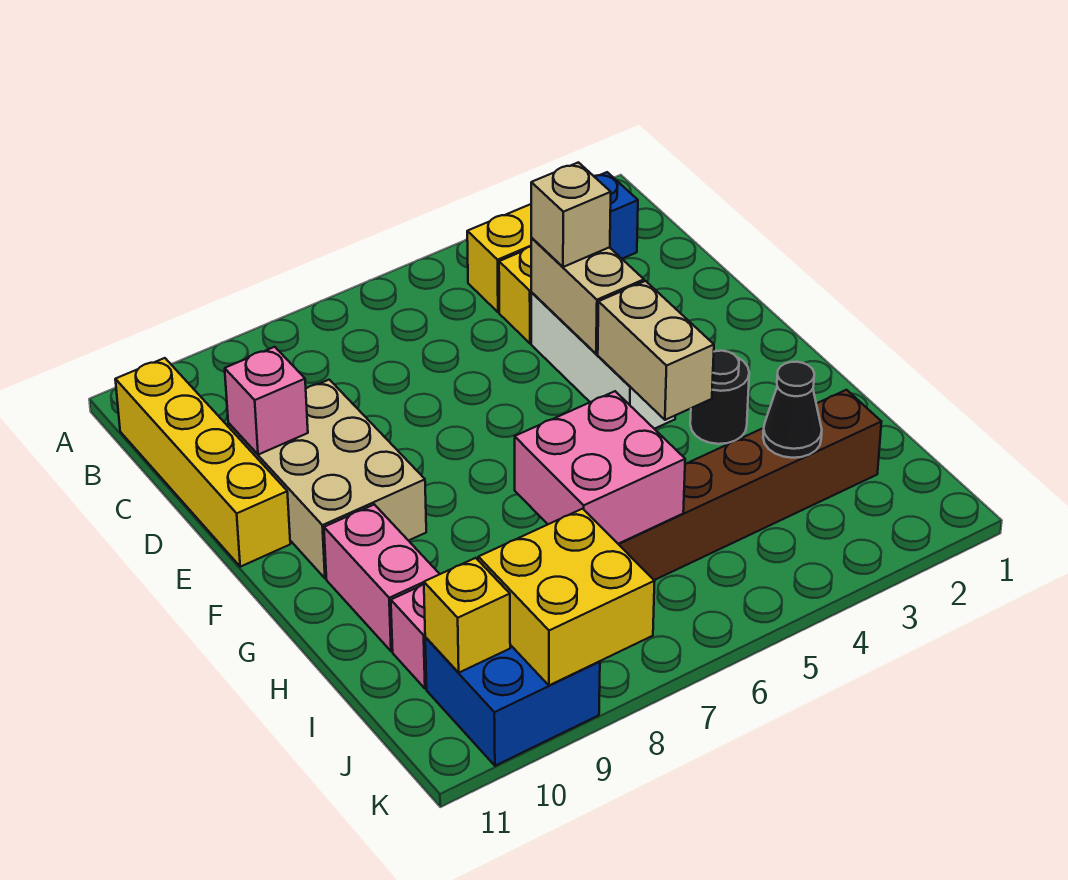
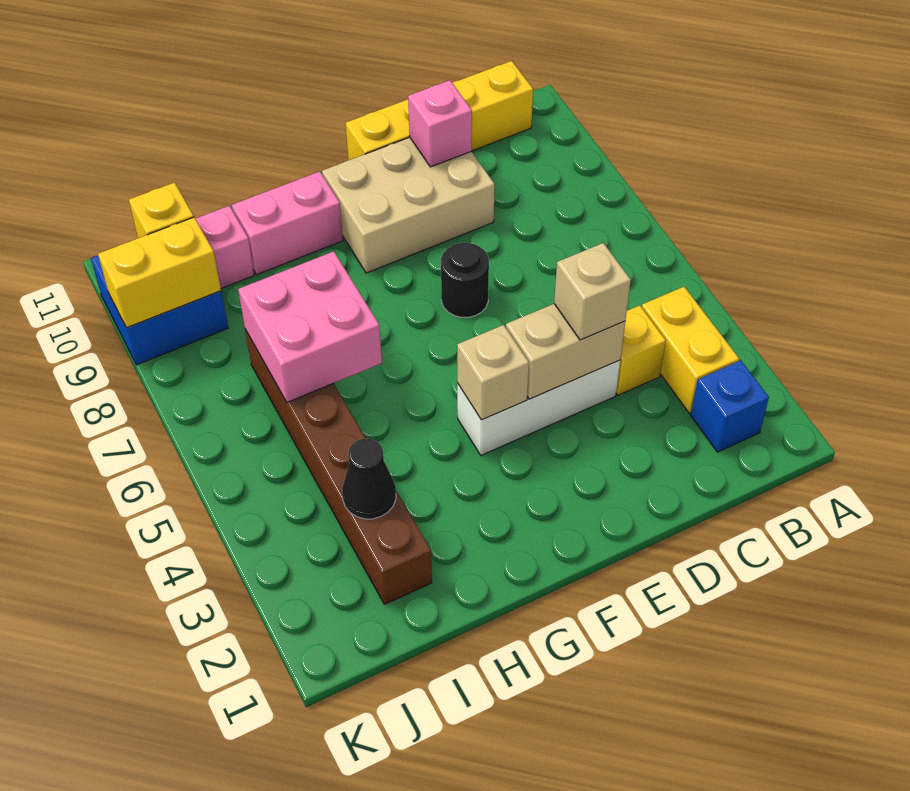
tan brick F4:G4 level 2 -> tan brick F4 level 2
black round brick G3 level 1 -> black round brick E7 level 1
yellow brick J8:K9 level 2 -> yellow brick J9:K9 level 2

